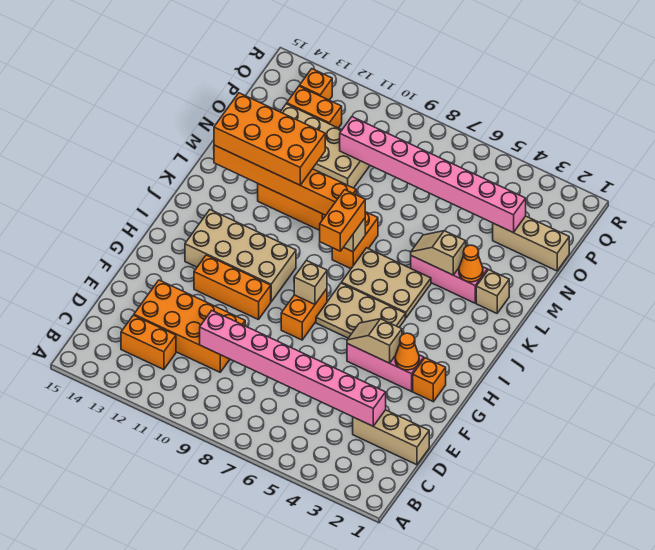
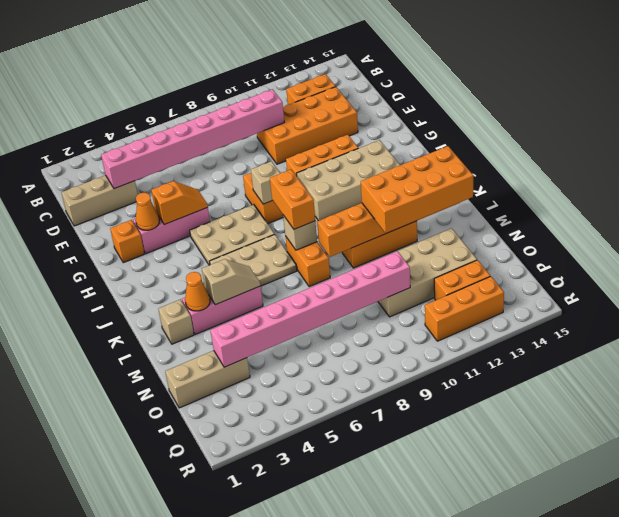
tan slope G4:G5 level 2 top 4 -> orange slope G4:G5 level 2 top 4
orange brick Q13 level 1 -> orange brick Q11:Q13 level 1

